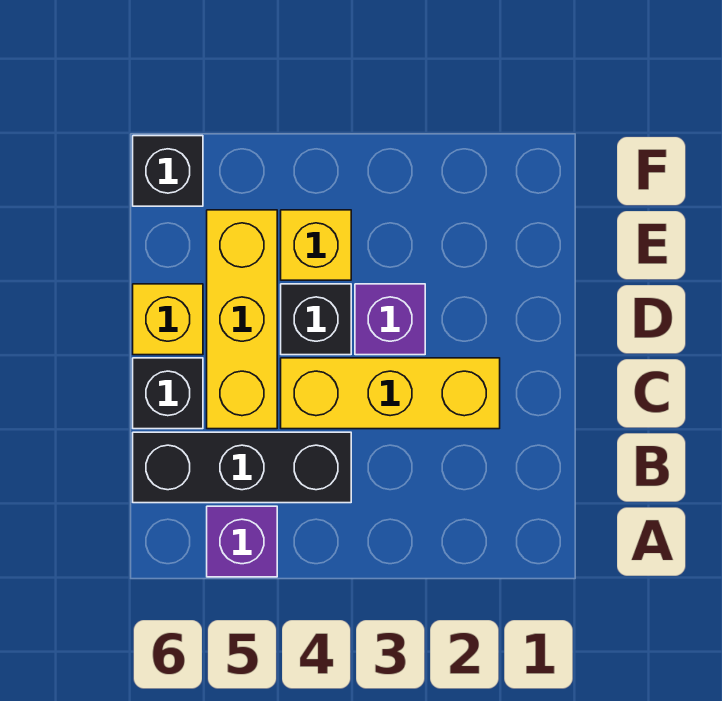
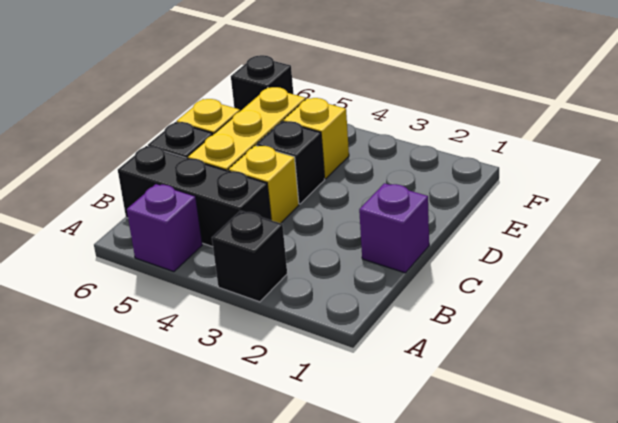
none -> black brick A3 level 1
yellow brick C2:C4 level 1 -> yellow brick C4 level 1
purple brick D3 level 1 -> purple brick C1 level 1

